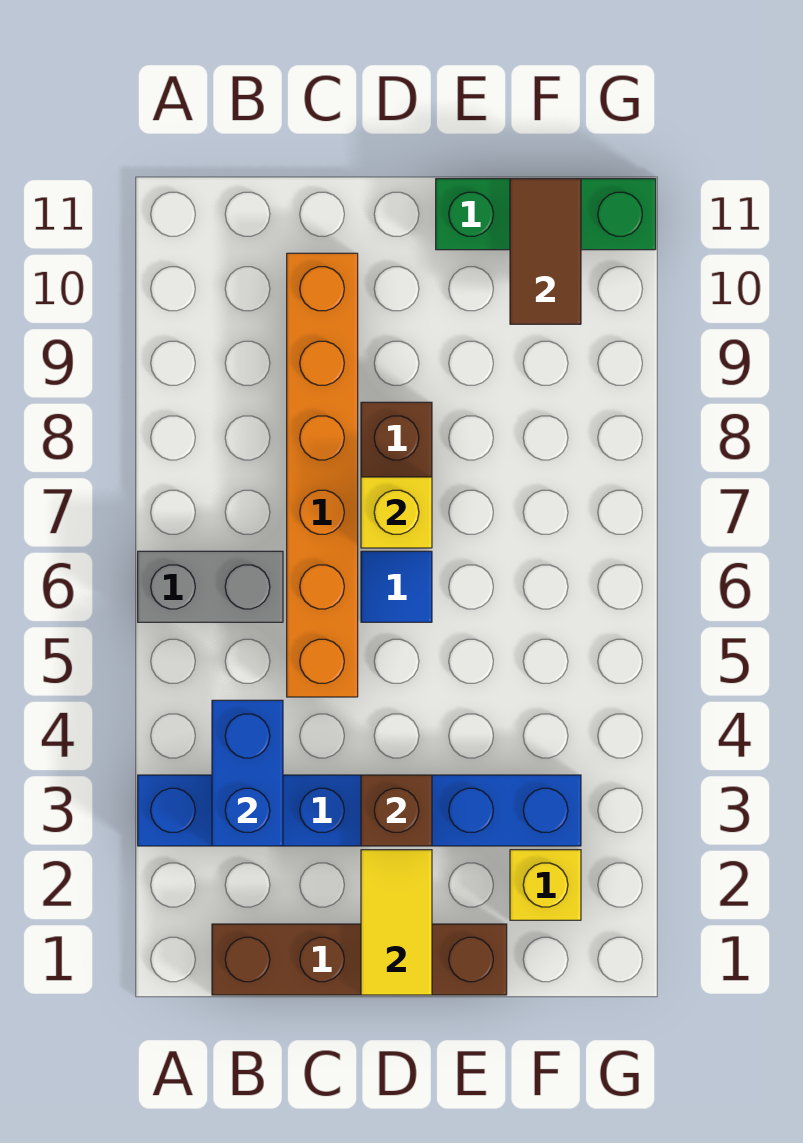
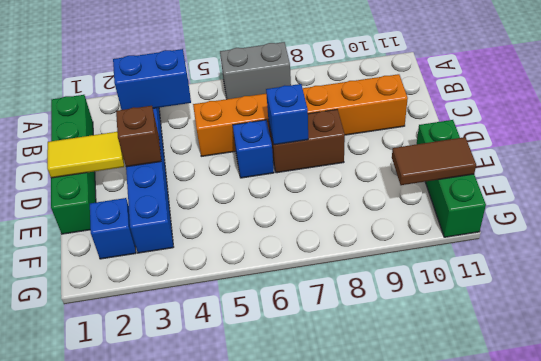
grey brick A6:B6 level 1 -> grey brick A6:A7 level 1
brown brick B1:E1 level 1 -> green brick B1:E1 level 1
blue tile D6 level 1 -> blue brick D6 level 1
yellow brick D7 level 2 -> blue brick D7 level 2
yellow brick F2 level 1 -> blue brick F2 level 1

